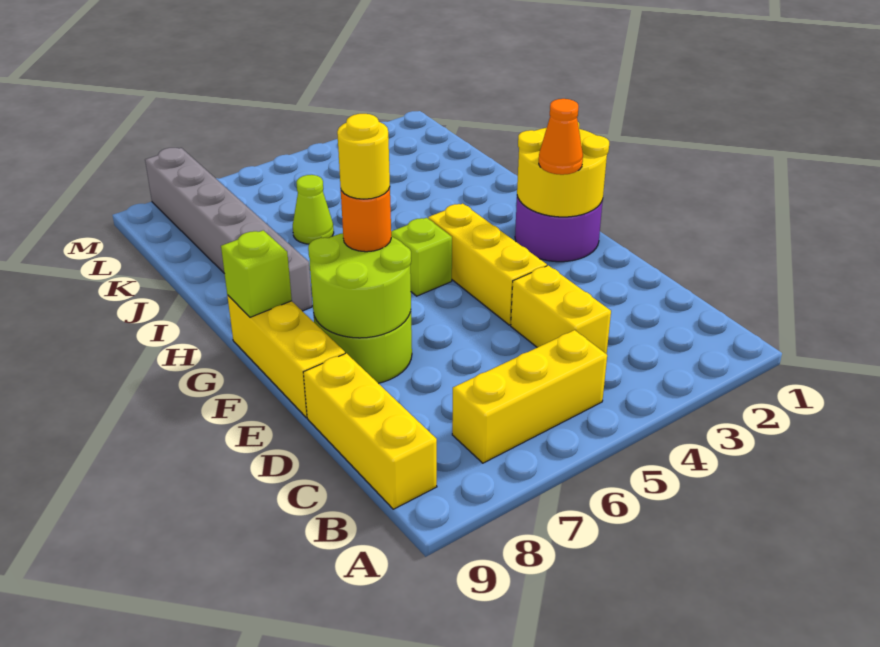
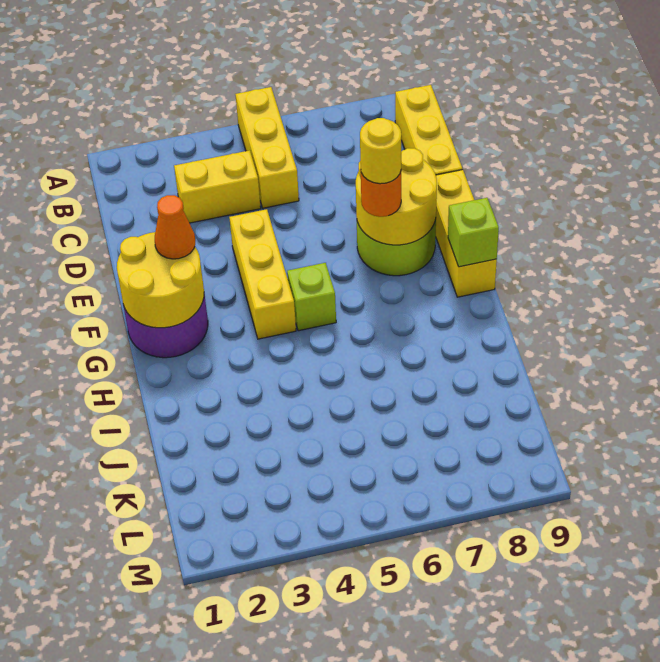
yellow brick B5:B7 level 1 -> yellow brick A5:C5 level 1
yellow brick C4:D4 level 1 -> yellow brick C3:C4 level 1
lime round brick E7:F8 level 2 -> yellow round brick E7:F8 level 2
grey brick H8:M8 level 1 -> none
lime cone J6 level 1 -> none

